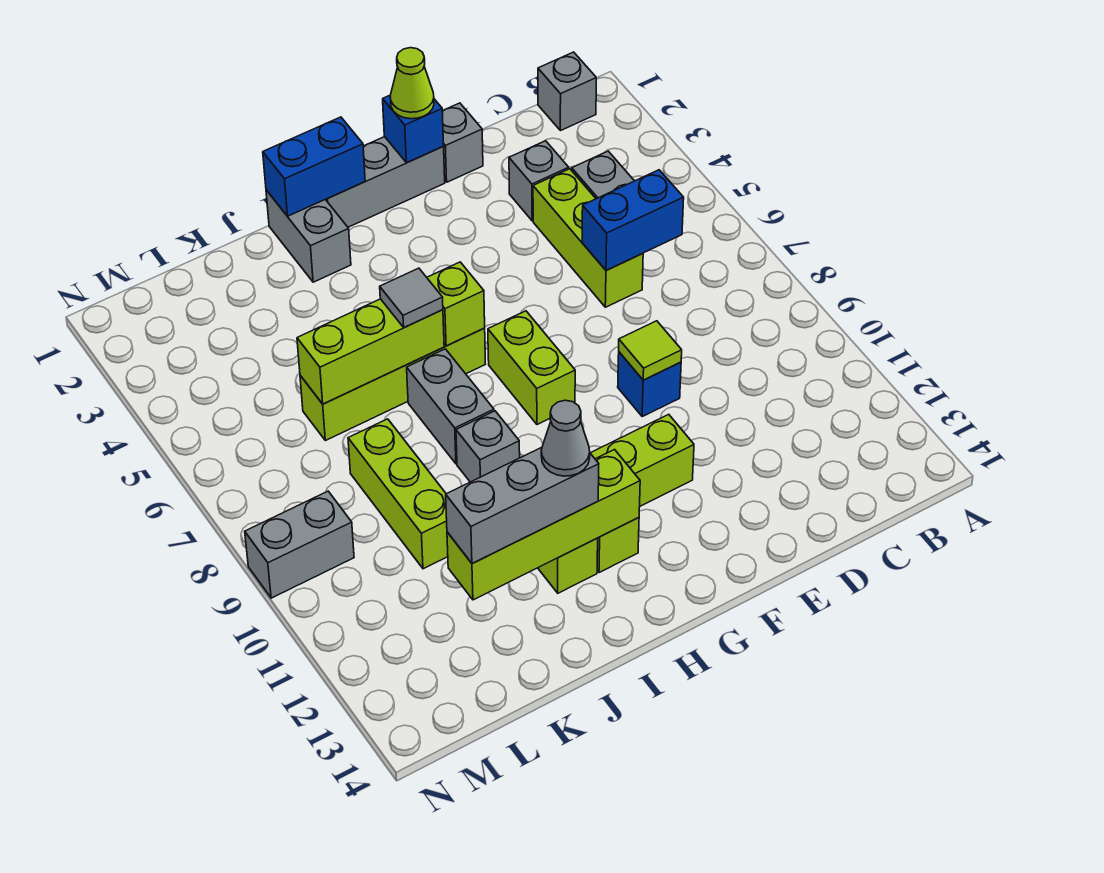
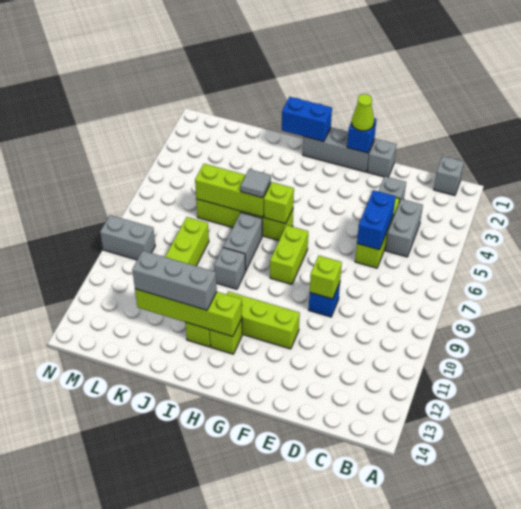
blue brick C6:D6 level 2 -> blue brick D5:D6 level 2
lime tile E9 level 2 -> lime brick E9 level 2
grey brick I1:I2 level 1 -> none
grey cone I12 level 4 -> none

